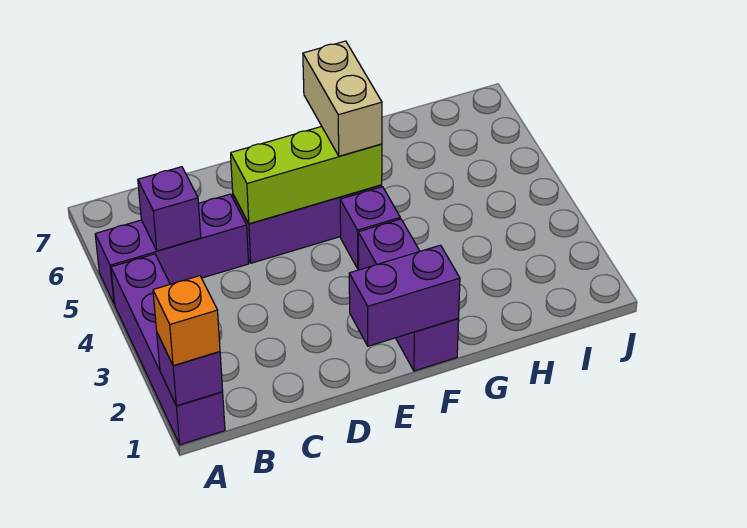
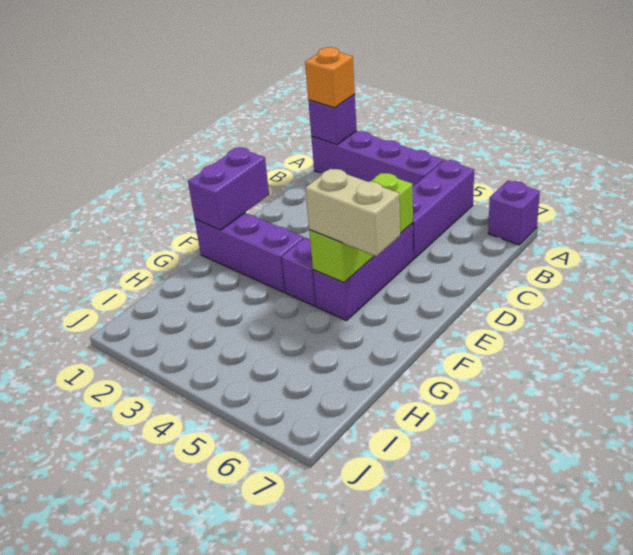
purple brick B5 level 2 -> purple brick A7 level 1

